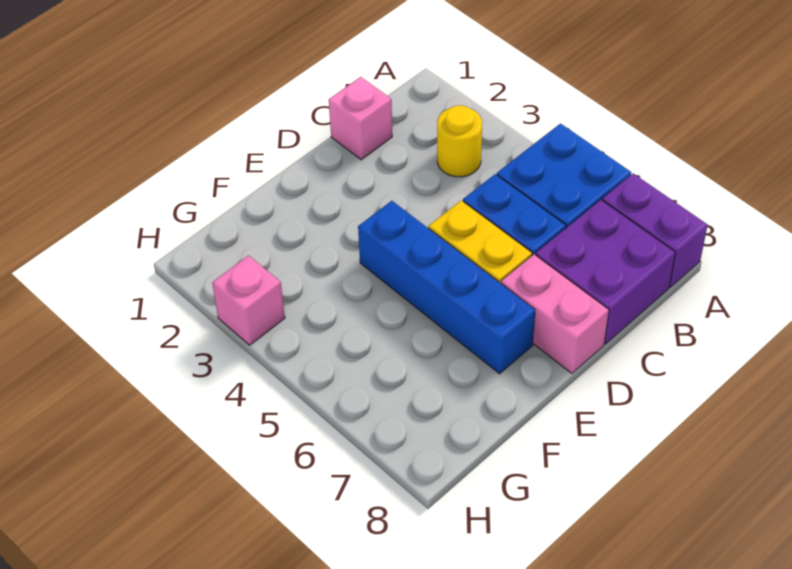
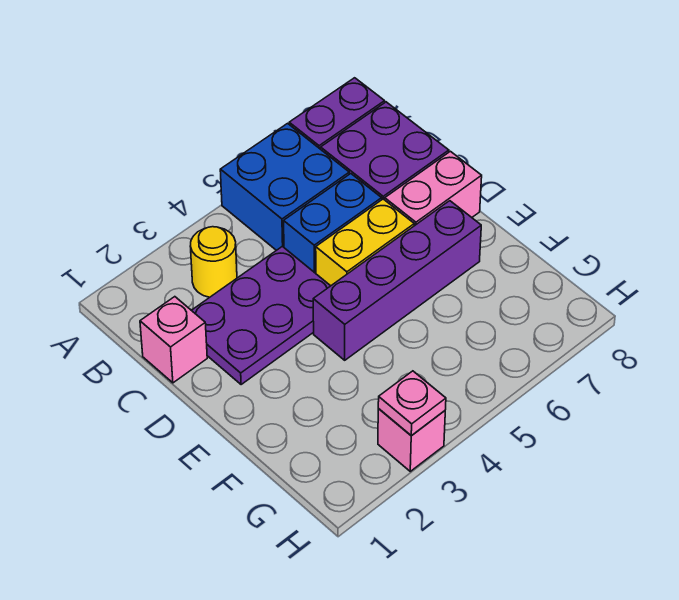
none -> purple plate C2:D4 level 1
blue brick E4:E7 level 1 -> purple brick E4:E7 level 1
none -> pink plate H3 level 2

